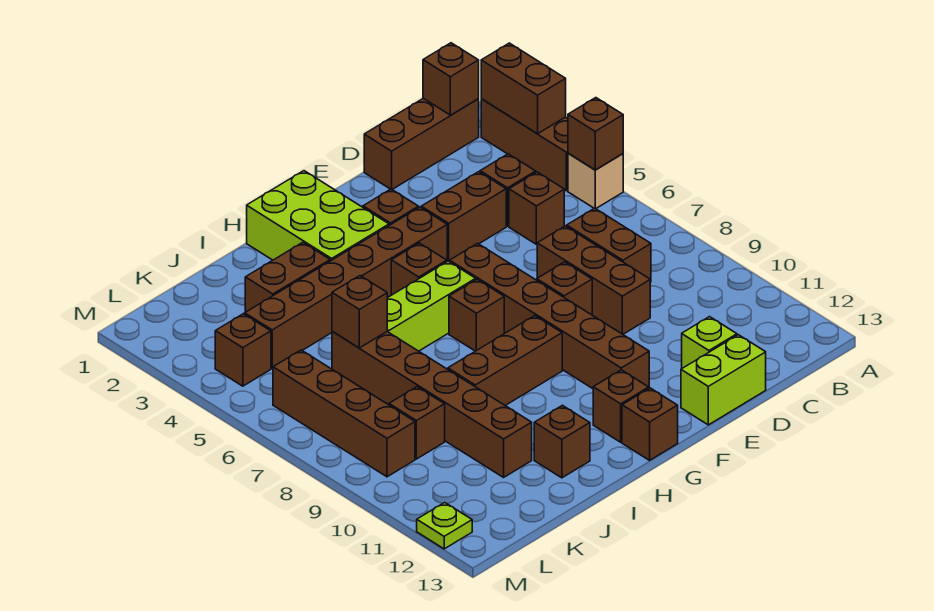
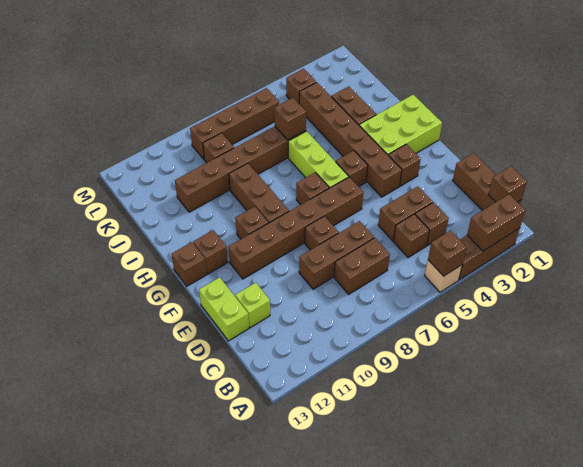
brown brick D4:E4 level 1 -> brown brick D4:D5 level 1
brown brick I12 level 1 -> brown brick G10 level 1
lime plate M12 level 1 -> none

